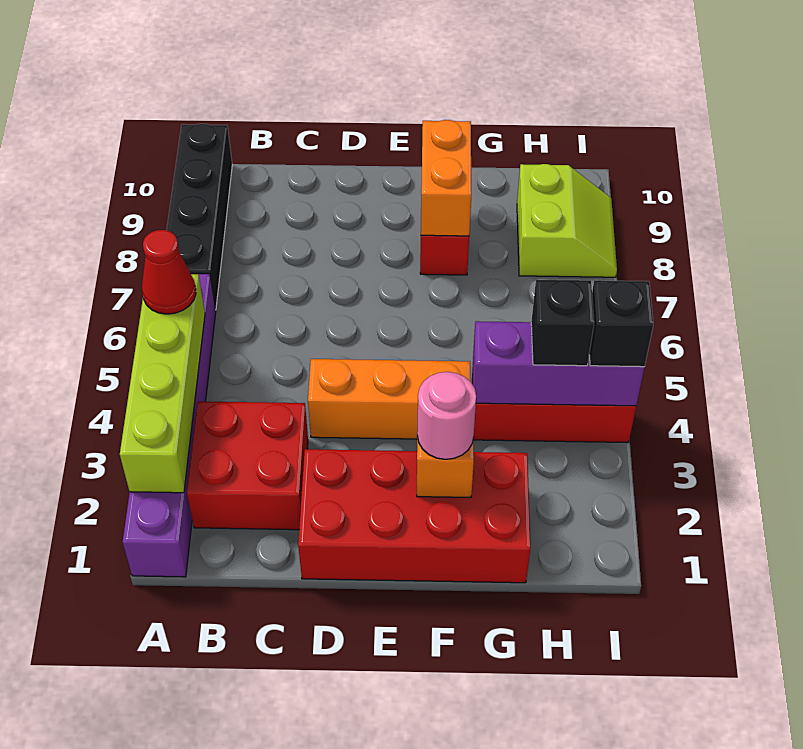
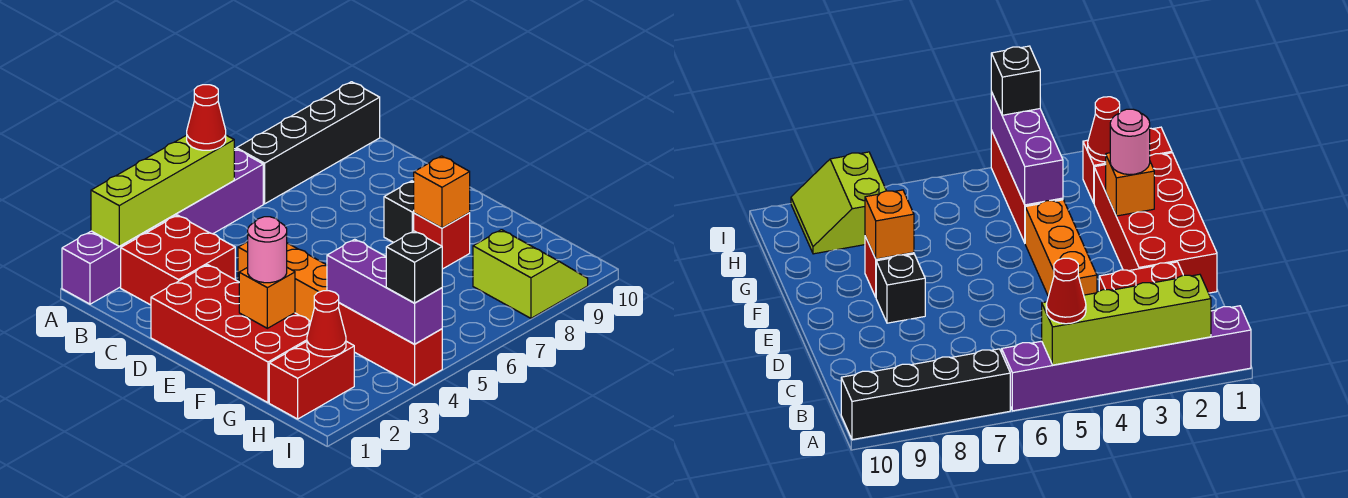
orange brick F8:F9 level 2 -> orange brick F8 level 2
none -> red brick H1:H2 level 1
none -> red cone H2 level 2
black brick H4 level 3 -> black brick E8 level 1
lime slope H8:I9 level 1 top H -> lime slope H8:I9 level 1 top 8

